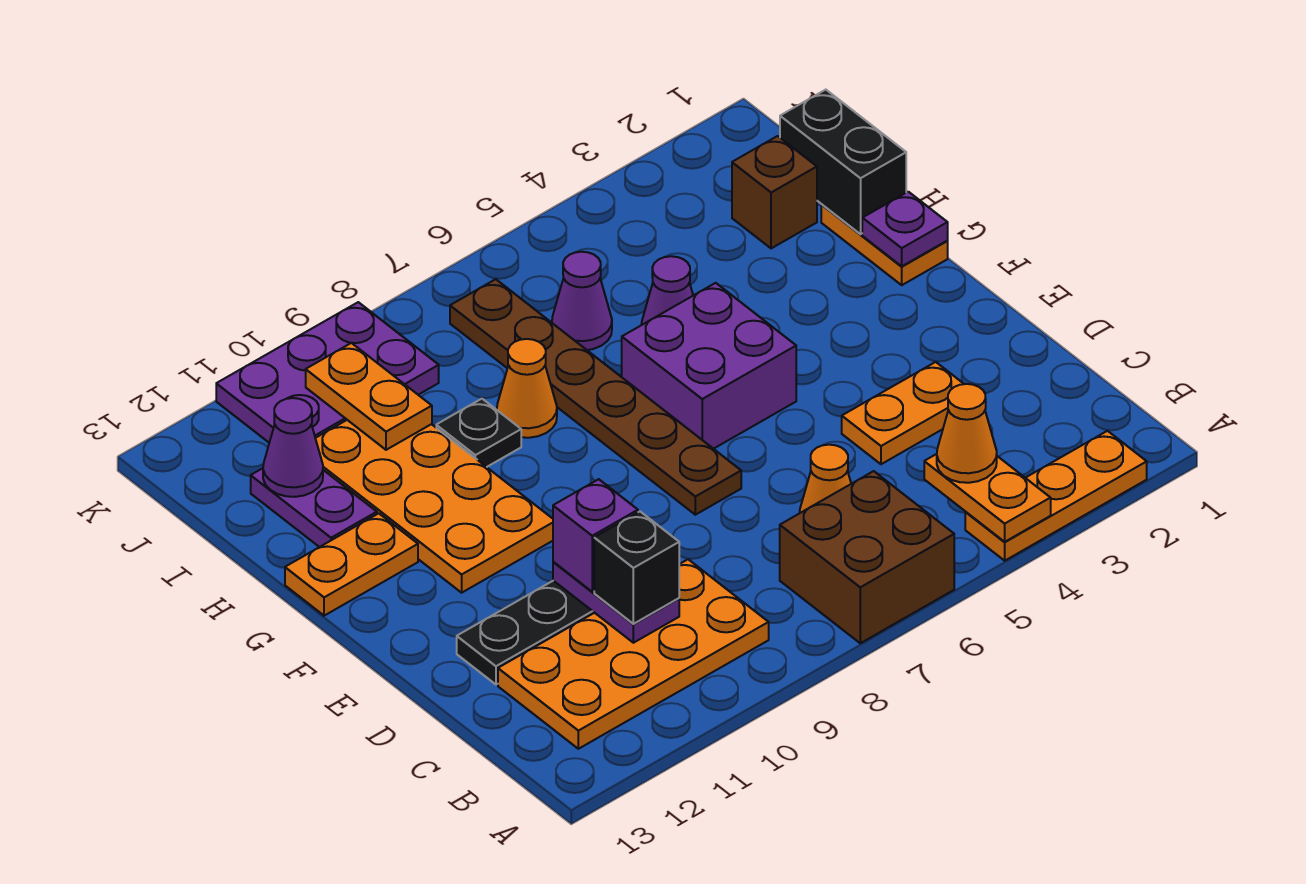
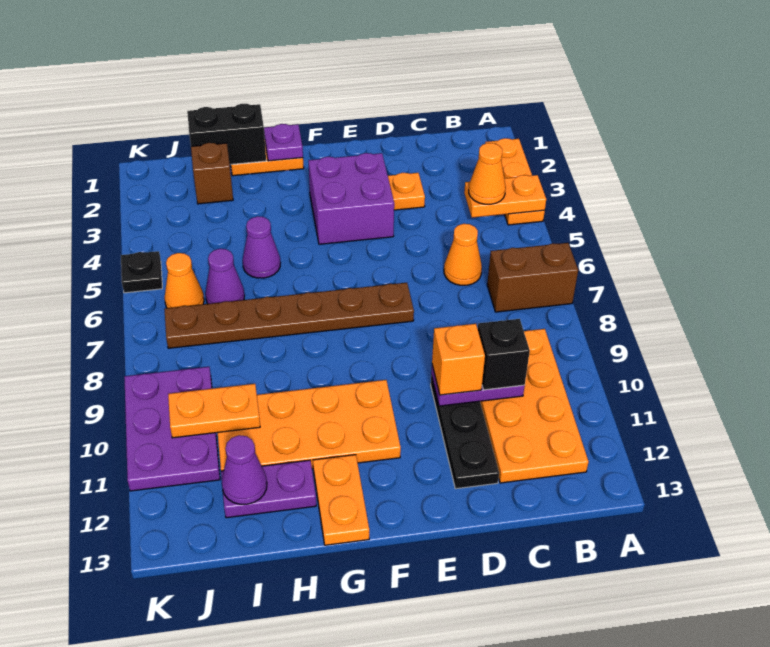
brown brick A6:B7 level 1 -> brown brick A7:B7 level 1
orange plate D3:D4 level 1 -> orange plate D3 level 1
purple brick D10 level 3 -> orange brick D10 level 3
purple brick F5:G6 level 1 -> purple brick E3:F4 level 1
orange cone H8 level 1 -> orange cone J6 level 1
black plate H9 level 1 -> black plate K5 level 1

